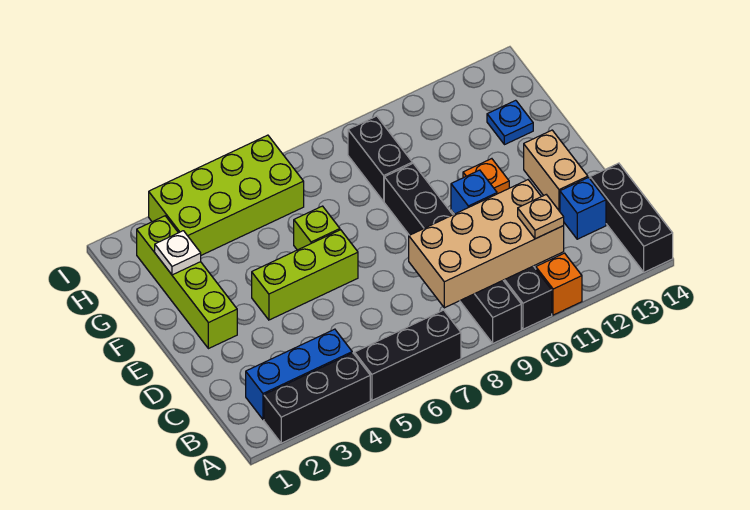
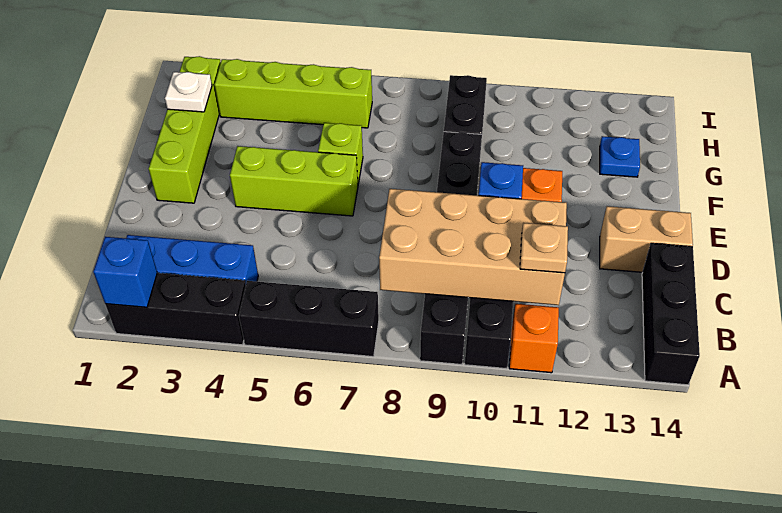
blue brick C13 level 1 -> blue brick A2 level 2
tan brick D13:E13 level 1 -> tan brick D13:D14 level 1
lime brick H3:I6 level 1 -> lime brick H3:H6 level 1

